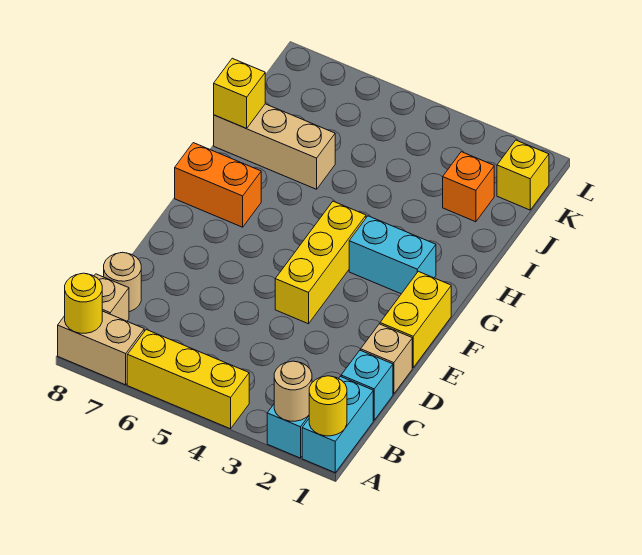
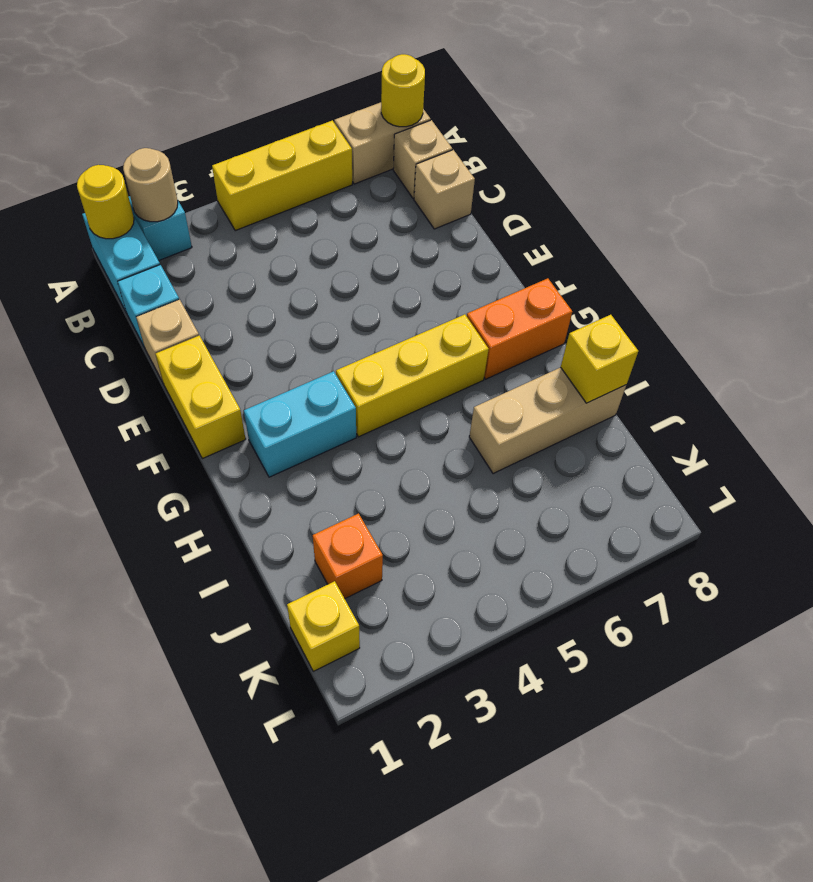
tan round brick C8 level 1 -> tan brick C8 level 1
yellow brick E4:G4 level 1 -> yellow brick G4:G6 level 1

